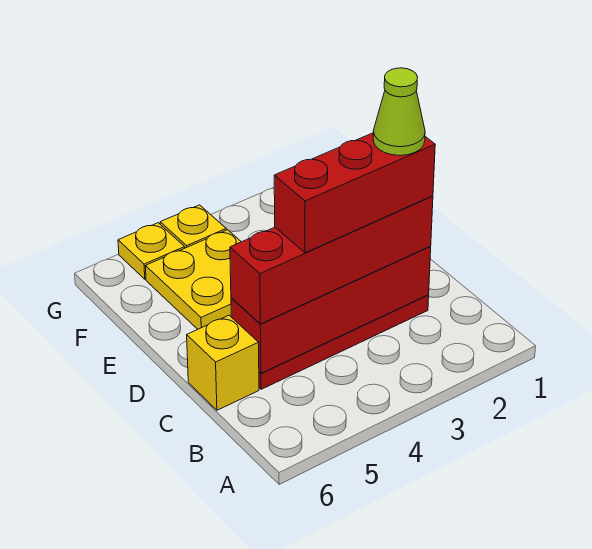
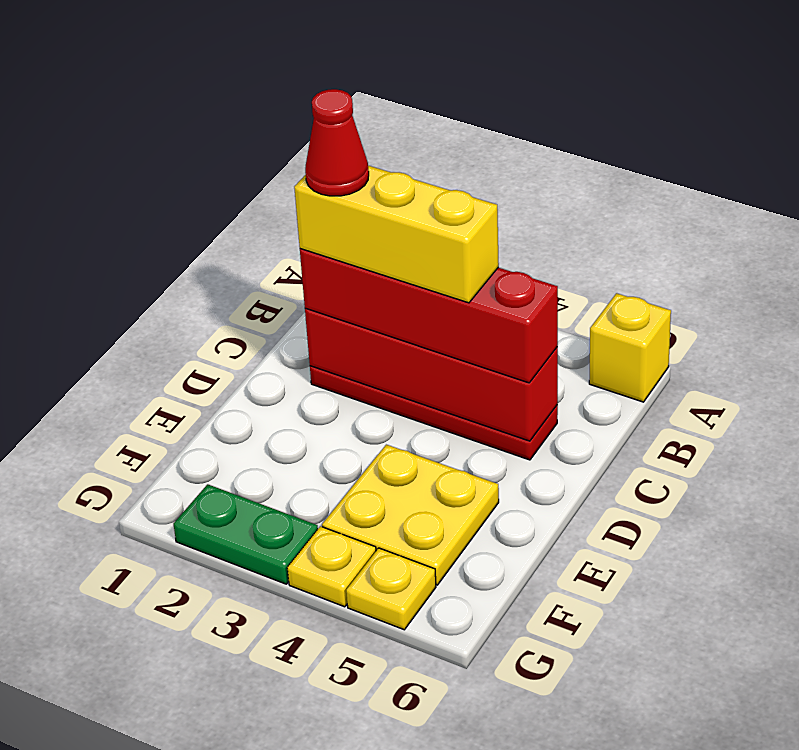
red brick C2:C4 level 4 -> yellow brick C2:C4 level 4
lime cone C2 level 5 -> red cone C2 level 5
yellow brick C6 level 1 -> yellow brick A6 level 1
none -> green plate G2:G3 level 1

